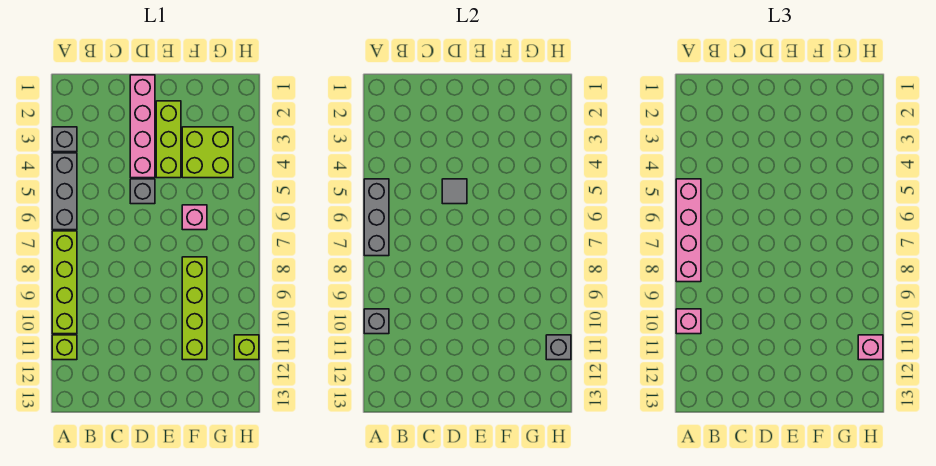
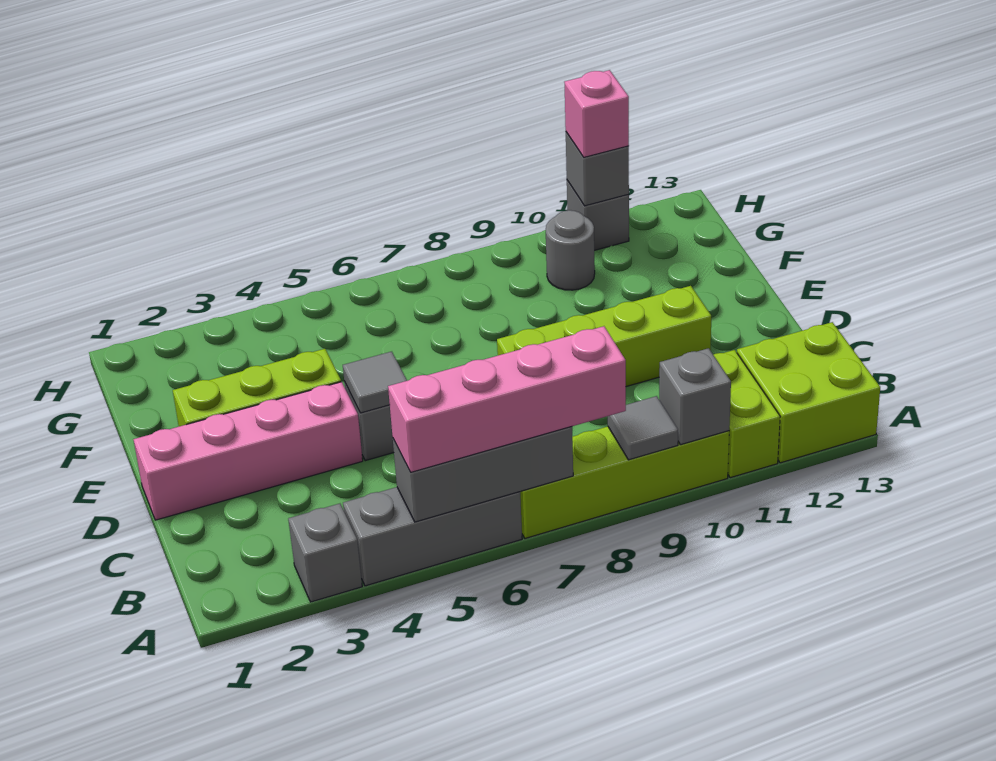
none -> grey tile A9 level 2
pink brick A10 level 3 -> none
lime brick A11 level 1 -> lime brick A11:B11 level 1
lime brick F3:G4 level 1 -> lime brick A12:B13 level 1
pink brick F6 level 1 -> none
lime brick F8:F11 level 1 -> lime brick D8:D11 level 1
none -> grey round brick G10 level 1
lime brick H11 level 1 -> grey brick H11 level 1

